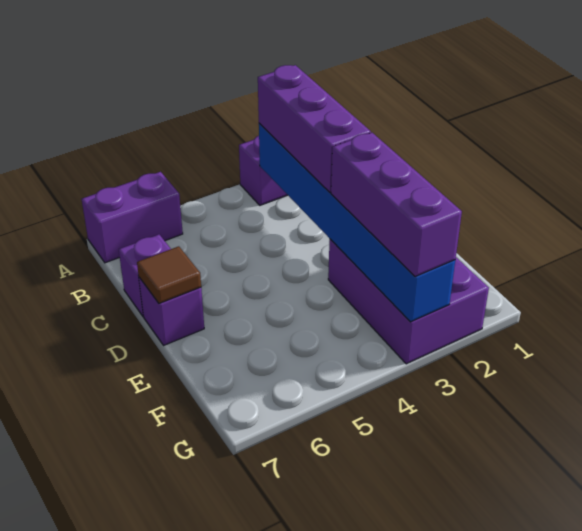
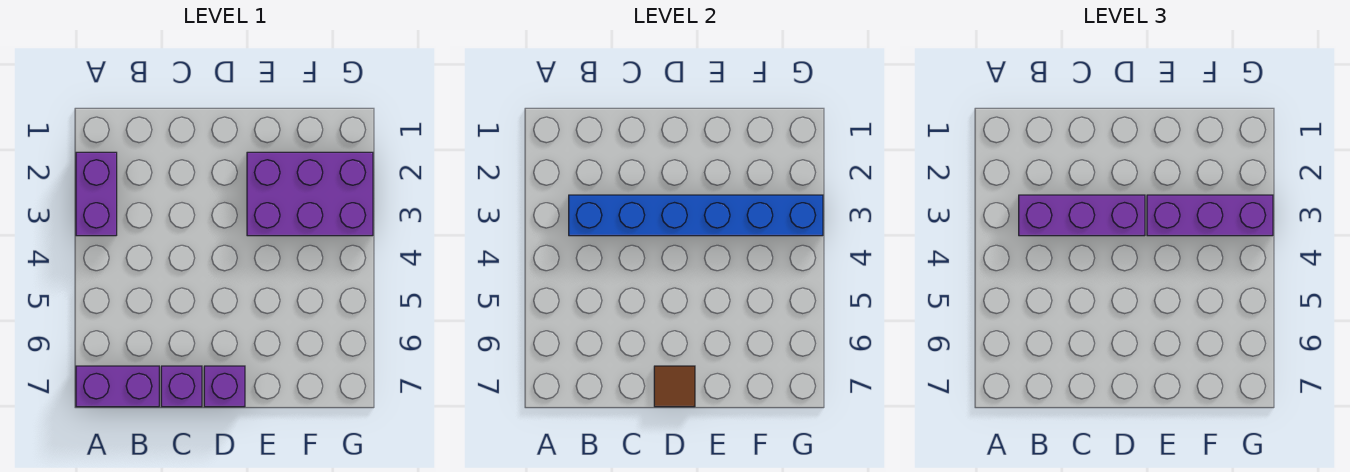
purple brick A6:A7 level 1 -> purple brick A7:B7 level 1

